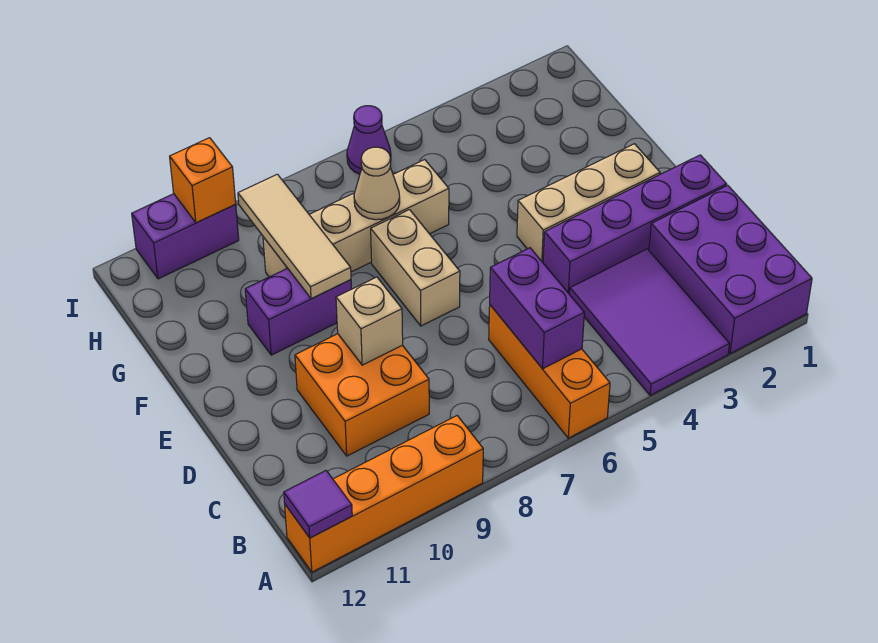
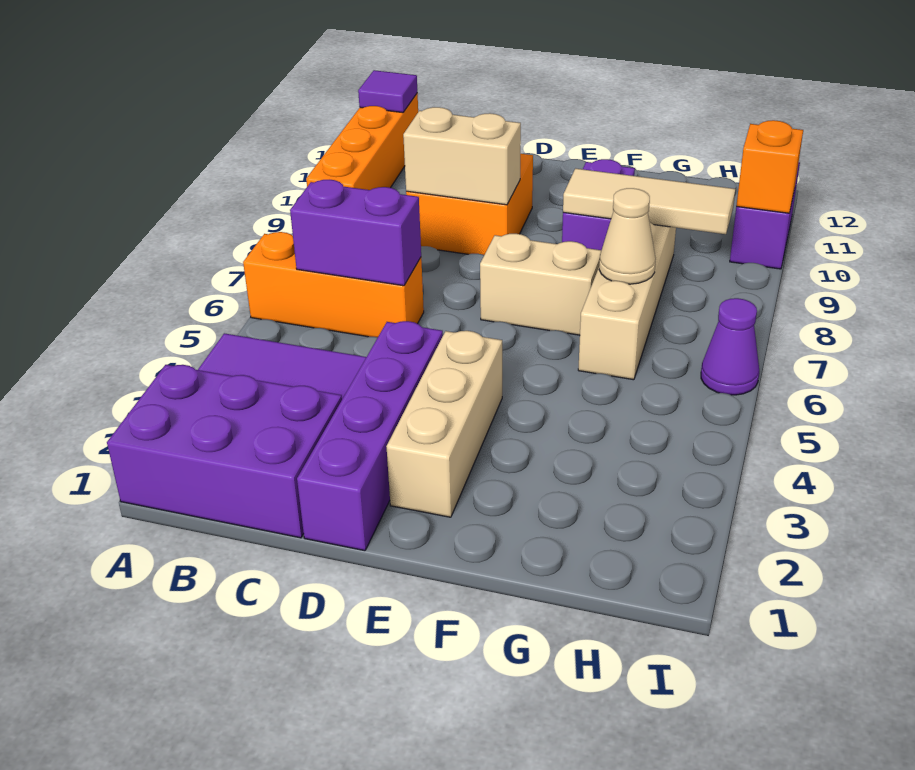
tan brick D9 level 2 -> tan brick C9:D9 level 2

